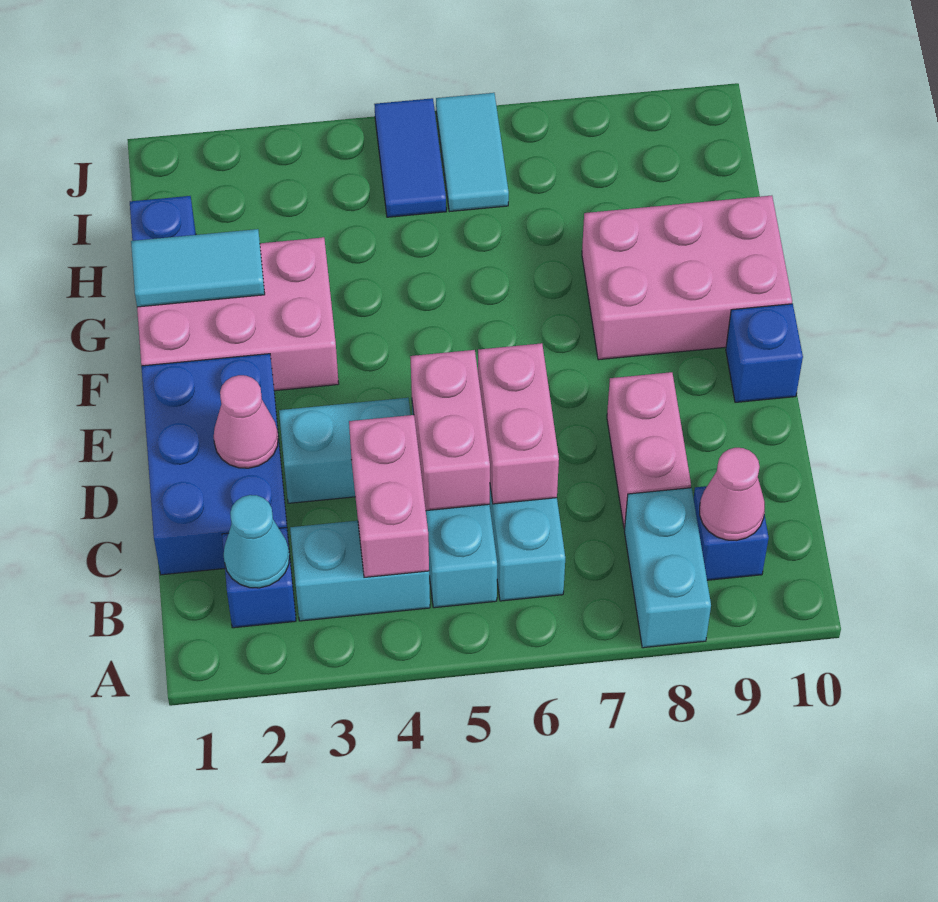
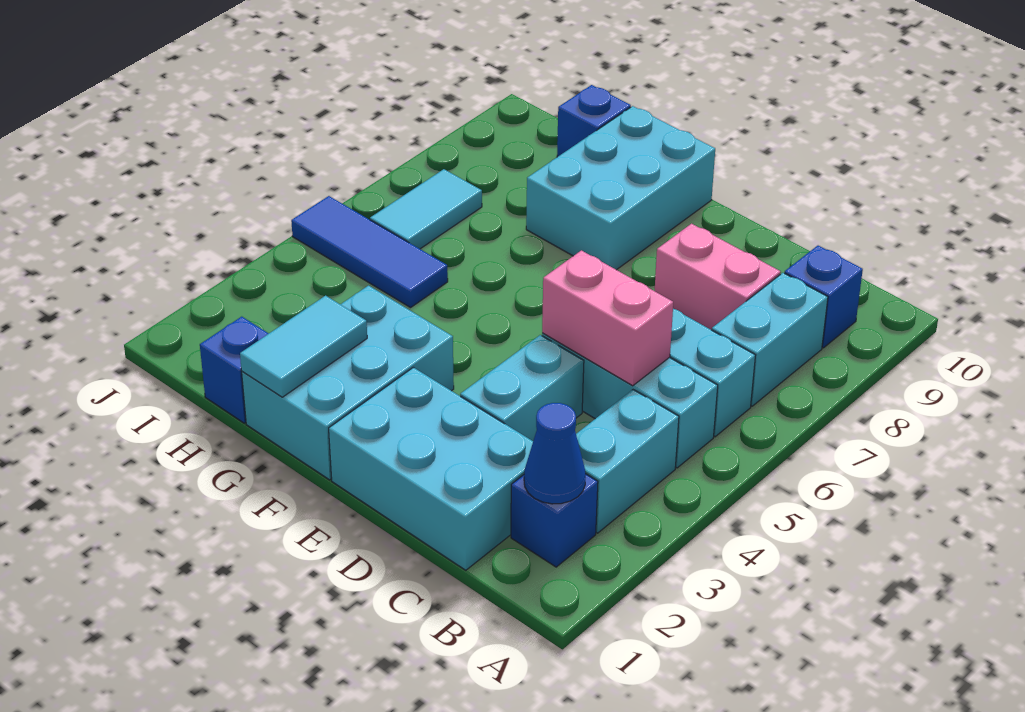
cyan brick A8:B8 level 1 -> cyan brick B7:B8 level 1
cyan cone B2 level 2 -> blue cone B2 level 2
pink brick B4:C4 level 2 -> none
pink cone B9 level 2 -> none
blue brick C1:E2 level 1 -> cyan brick C1:E2 level 1
pink brick C6:D6 level 2 -> none
pink cone D2 level 2 -> none
blue brick E10 level 1 -> blue brick H10 level 1
pink brick F1:G3 level 1 -> cyan brick F1:G3 level 1
pink brick F8:G10 level 1 -> cyan brick F8:G10 level 1
blue tile I5:J5 level 1 -> blue tile H5:J5 level 1
cyan tile I6:J6 level 1 -> cyan tile I6:I7 level 1

